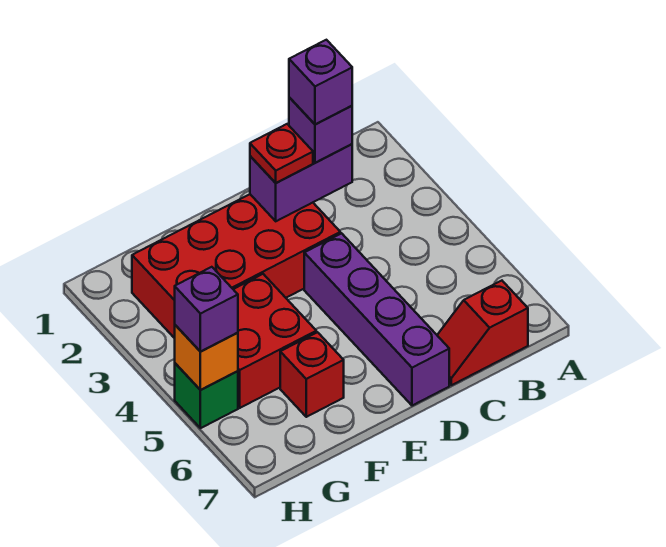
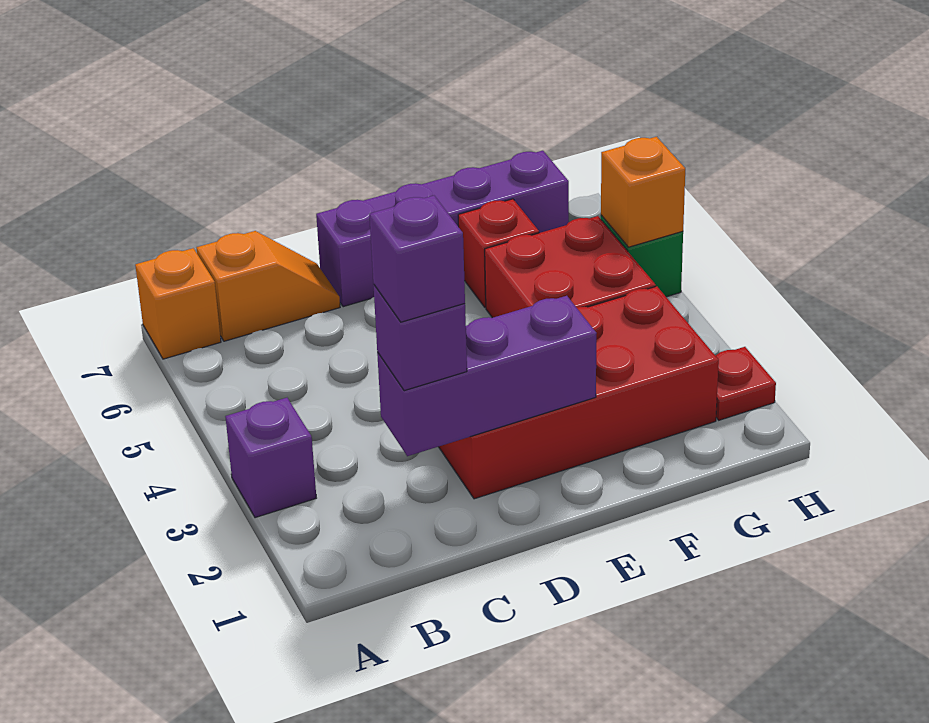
none -> orange brick A7 level 1
red slope B7:C7 level 1 top B -> orange slope B7:C7 level 1 top B
purple brick C2:D2 level 2 -> purple brick C2:E2 level 2
red plate D2 level 3 -> red plate H2 level 1
purple brick D4:D7 level 1 -> purple brick D7:G7 level 1
purple brick H5 level 3 -> purple brick A3 level 1

